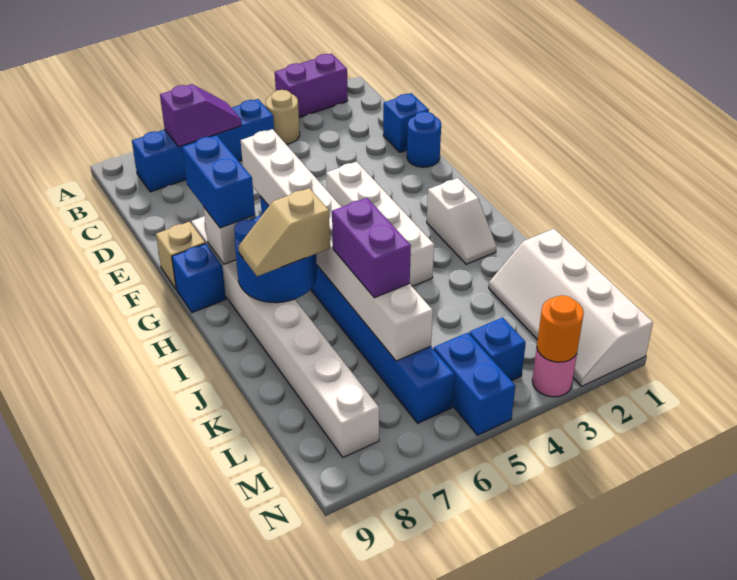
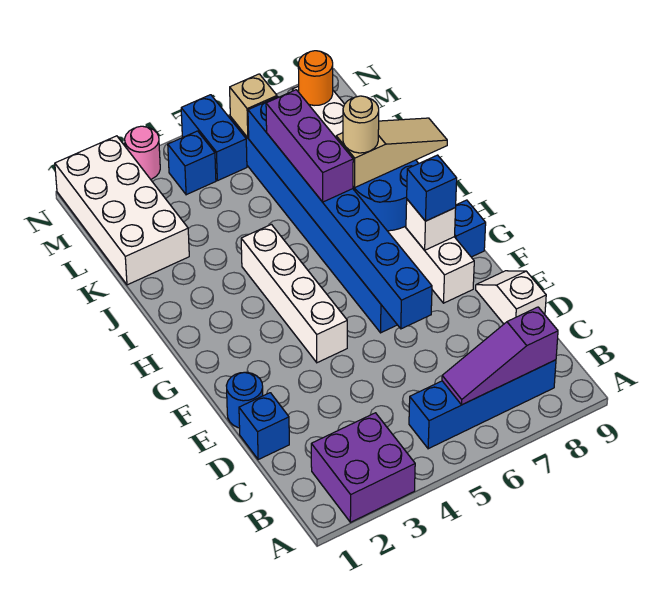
purple brick A2:A3 level 1 -> purple brick A2:B3 level 1
tan round brick B4 level 1 -> tan round brick I7 level 4
purple slope B6:B7 level 2 top 7 -> purple slope B6:B8 level 2 top 8
white brick E6:L6 level 2 -> blue brick E6:L6 level 2
blue brick F8:G8 level 3 -> blue brick G8 level 3
tan brick F9 level 1 -> tan brick M6 level 2
white slope H2:I2 level 1 top H -> white slope D9:E9 level 1 top D
tan slope I7:I8 level 3 top 7 -> tan slope I7:I9 level 3 top 7
purple brick J6:K6 level 3 -> purple brick I6:K6 level 3
white slope K1:N2 level 1 top 1 -> white brick K1:N2 level 1
orange round brick N3 level 2 -> orange round brick M8 level 2

